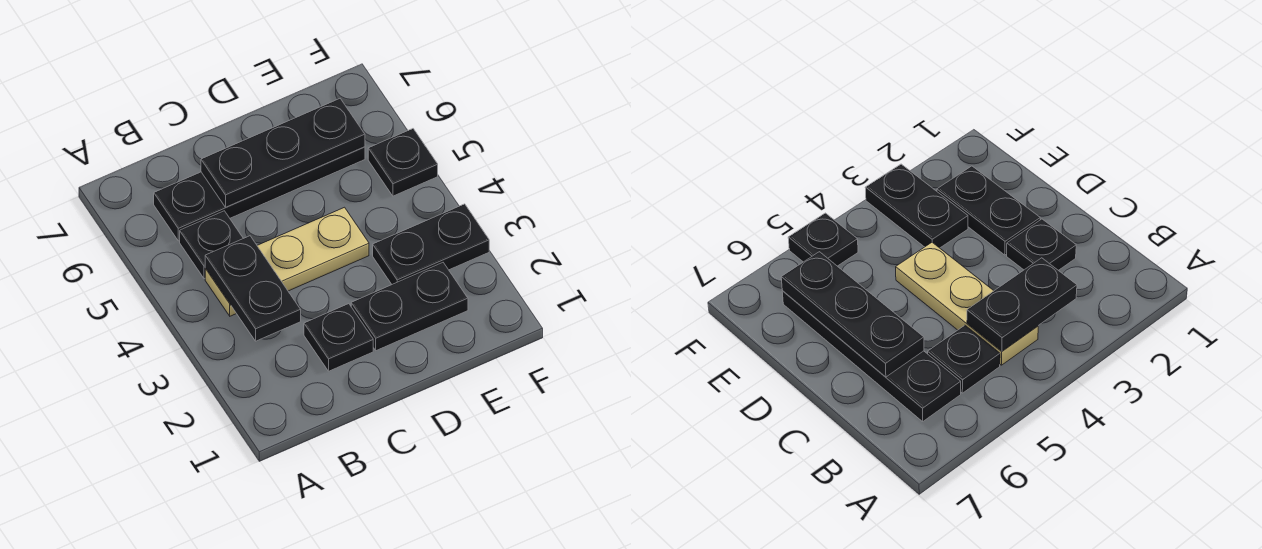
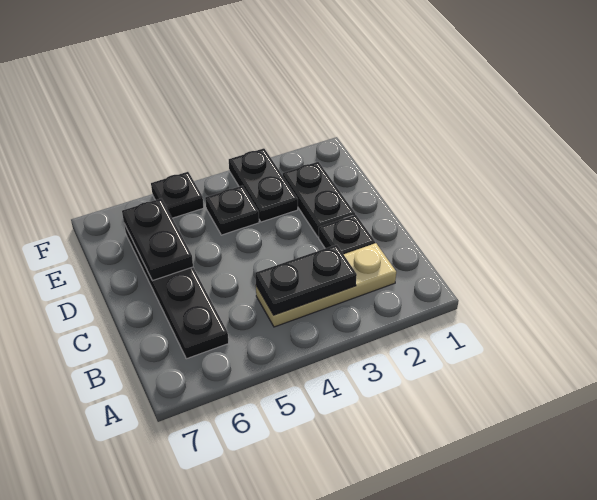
tan plate B4:D4 level 1 -> tan plate B2:B4 level 1
black plate B5 level 1 -> black plate E4 level 1
black plate C6:E6 level 2 -> black plate D6:E6 level 2

